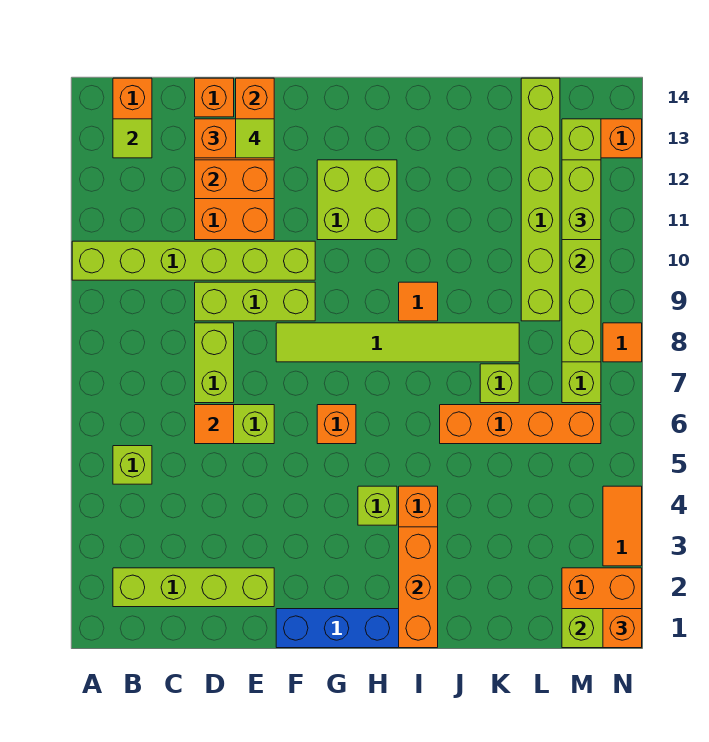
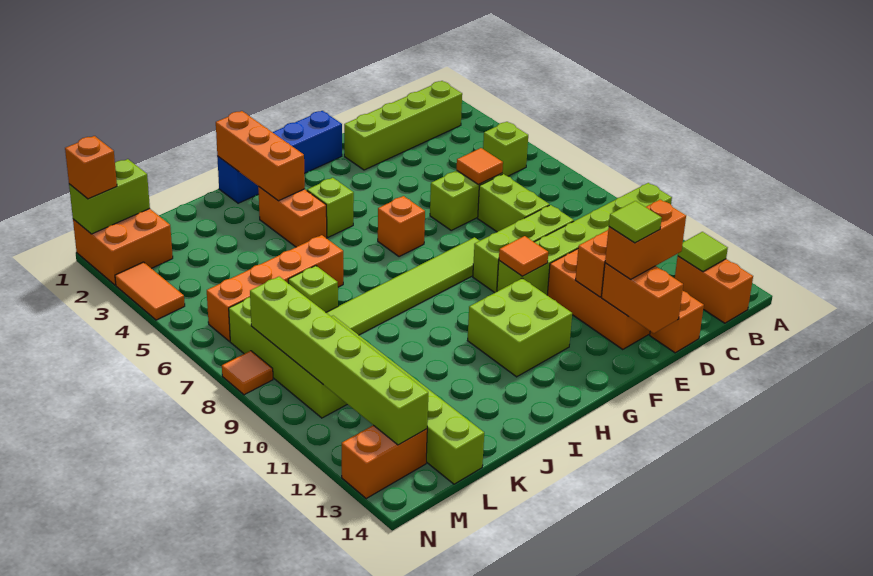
orange tile I9 level 1 -> orange tile F10 level 2
lime brick M11:M12 level 3 -> none

